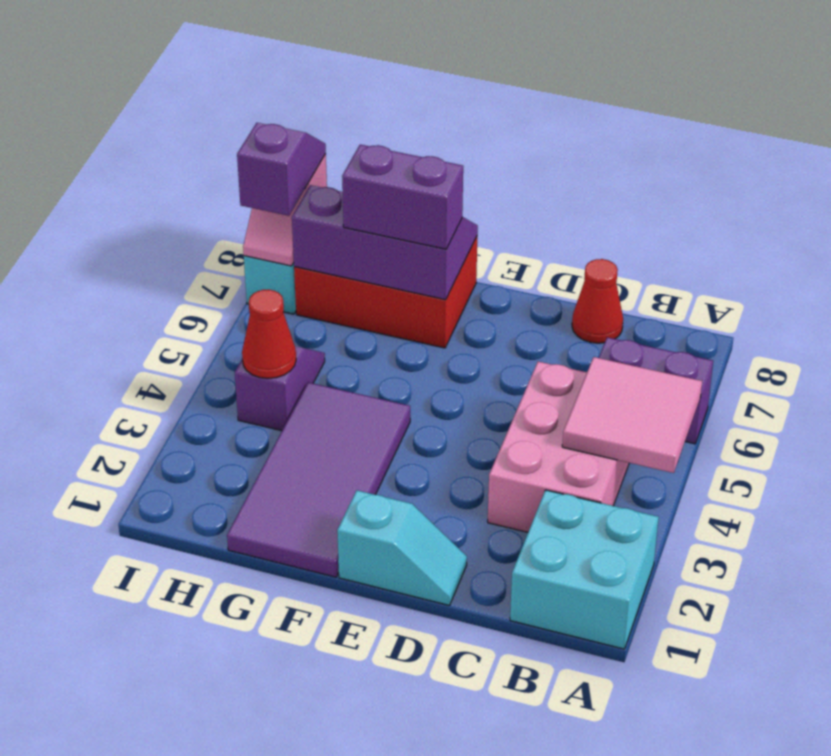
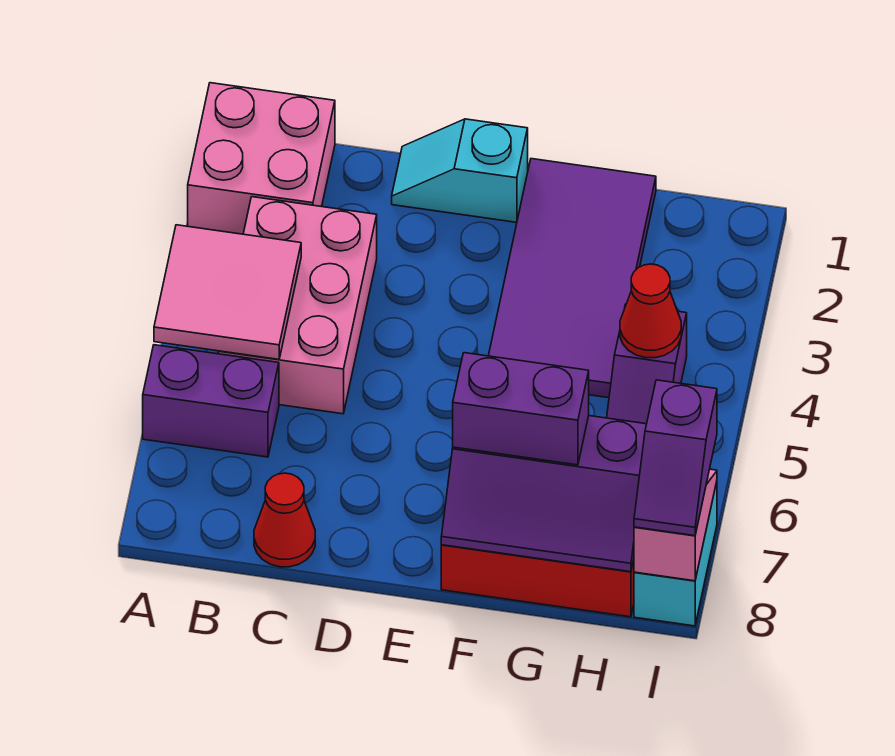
cyan brick A1:B2 level 1 -> pink brick A1:B2 level 1

